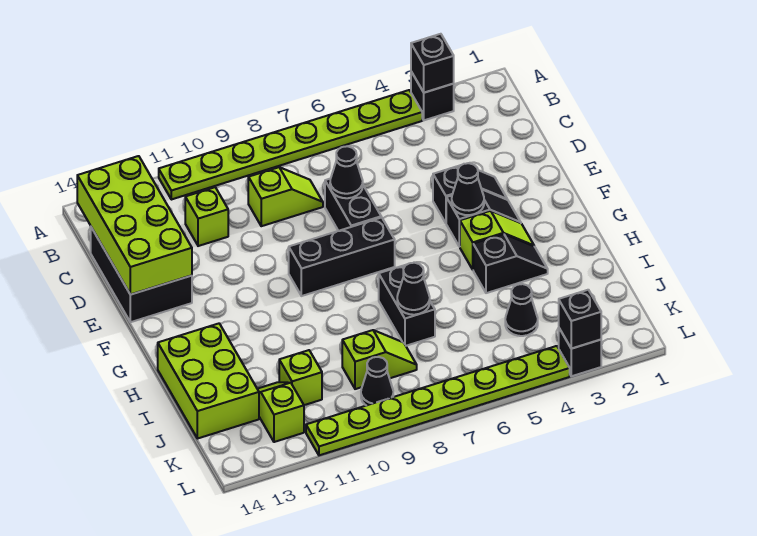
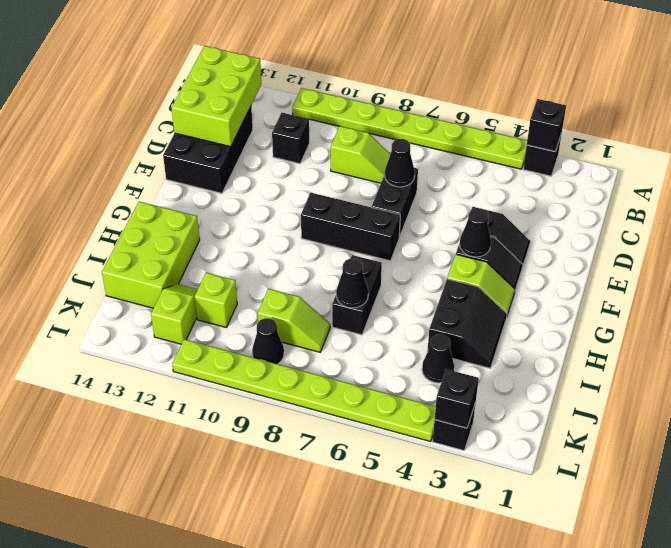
lime brick B13:E14 level 2 -> lime brick B13:D14 level 2
lime brick C11 level 1 -> black brick C11 level 1
black slope H3:H4 level 1 top 4 -> black slope H3:I4 level 1 top 4

